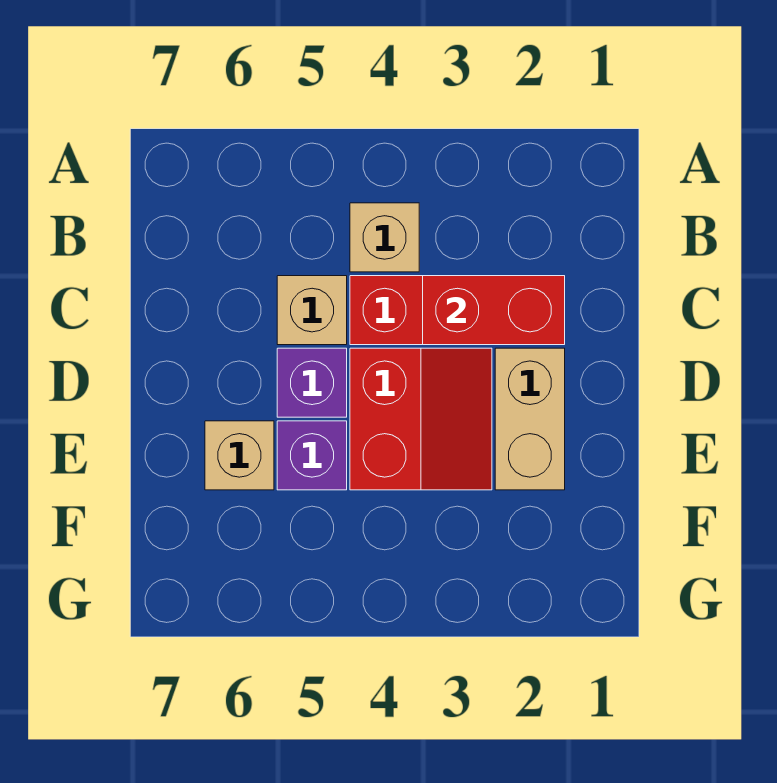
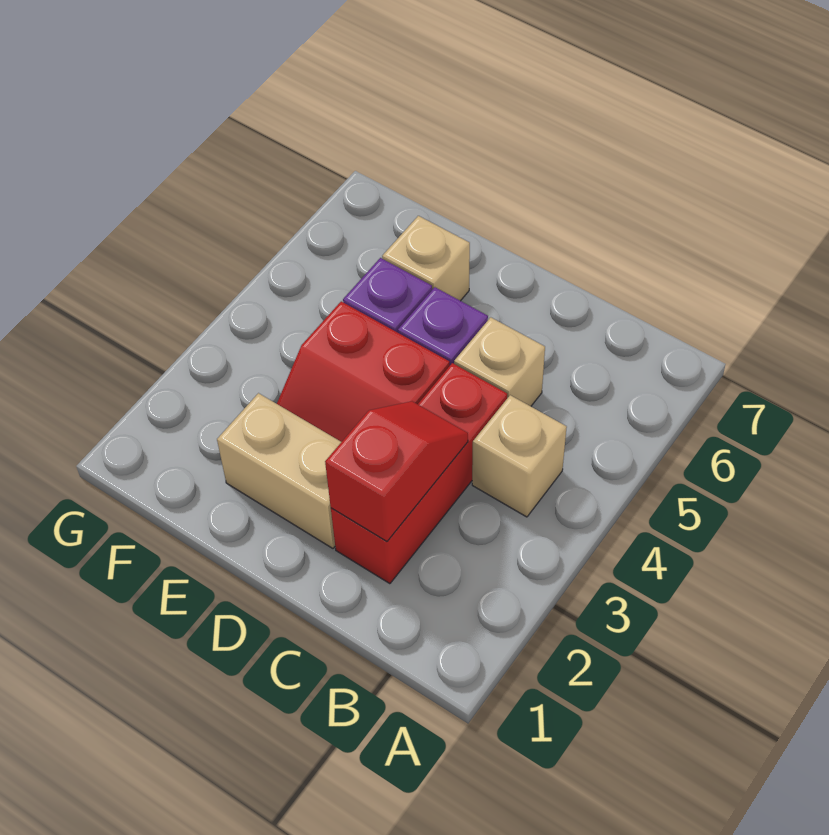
red brick C2:C3 level 2 -> red slope C2:C3 level 2 top 2

